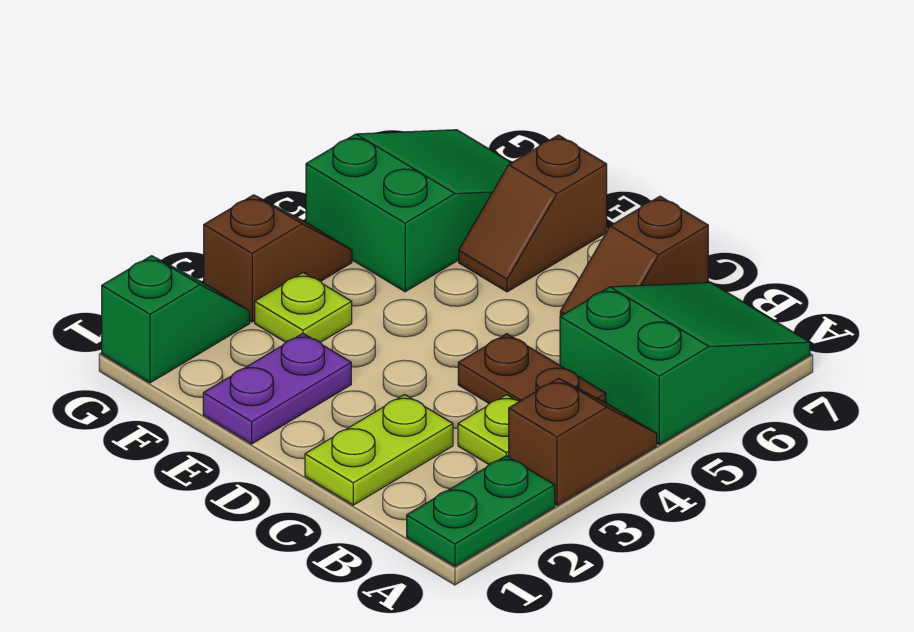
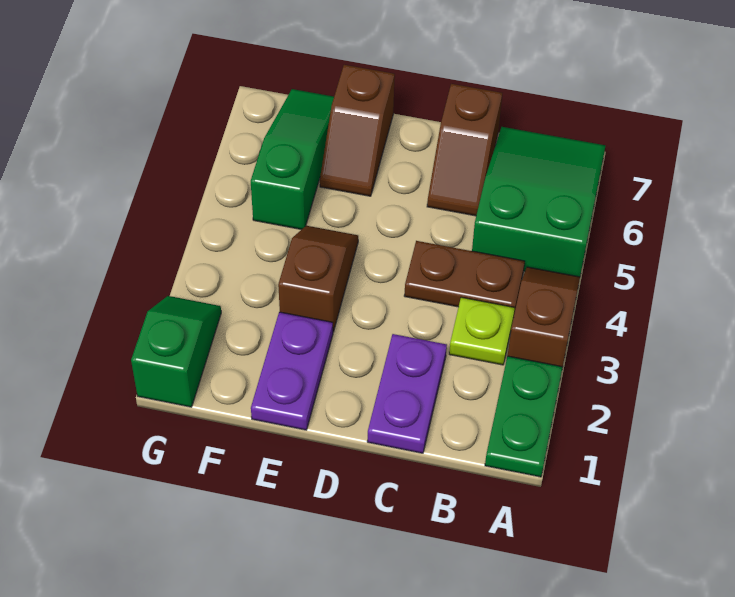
lime plate C1:C2 level 1 -> purple plate C1:C2 level 1
lime plate F3 level 1 -> none
green slope F5:G7 level 1 top 5 -> green slope F5:F7 level 1 top 5
brown slope G3:G4 level 1 top 3 -> brown slope E3:E4 level 1 top 3

